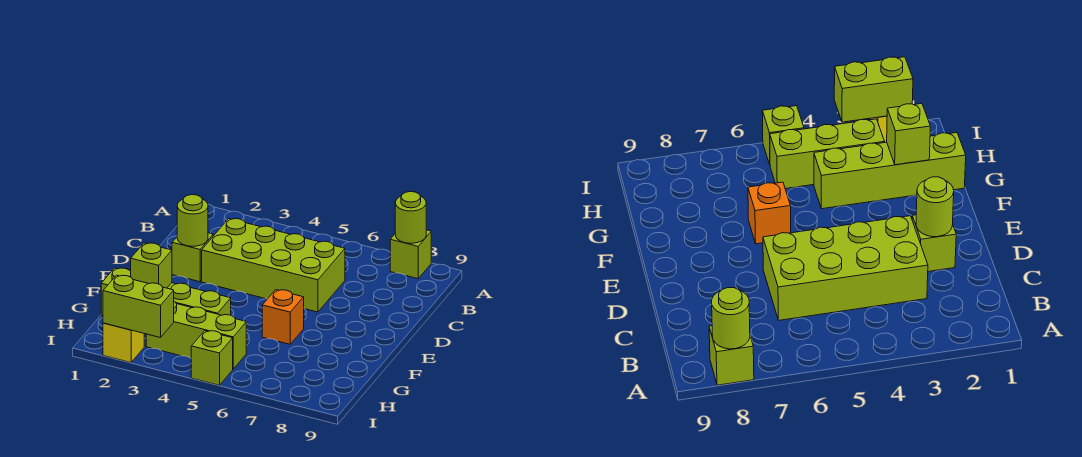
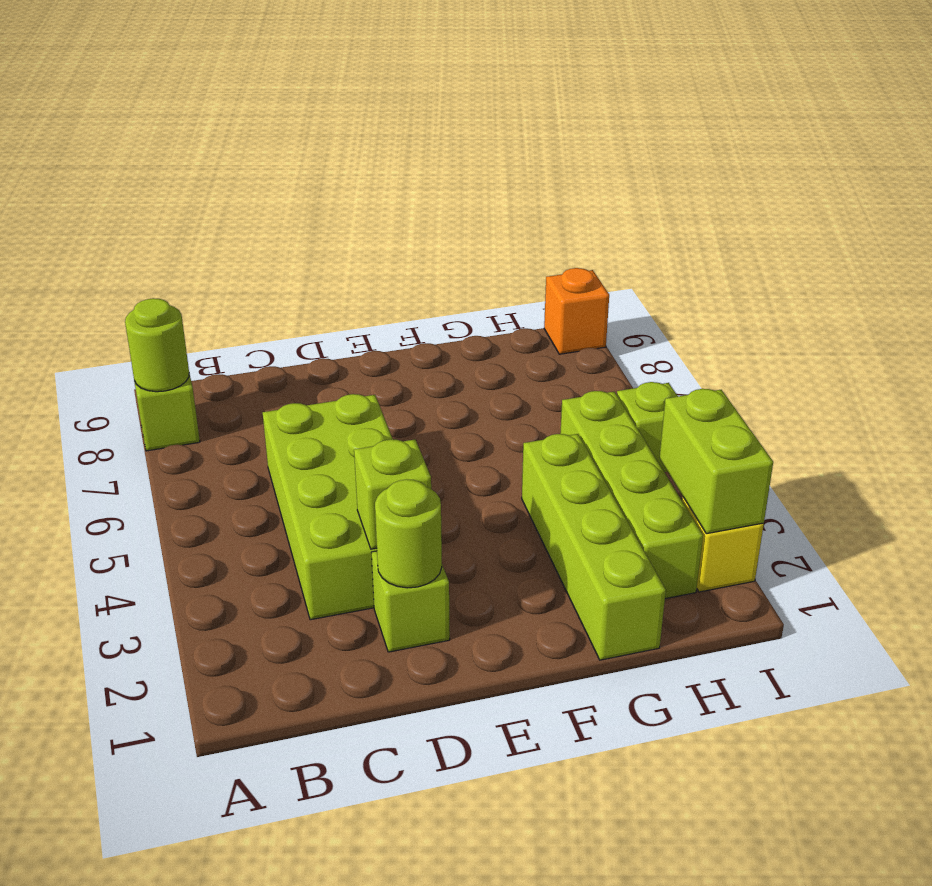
orange brick F6 level 1 -> orange brick I9 level 1
lime brick G2 level 2 -> lime brick D3 level 2
lime brick H3:H5 level 1 -> lime brick H2:H5 level 1

